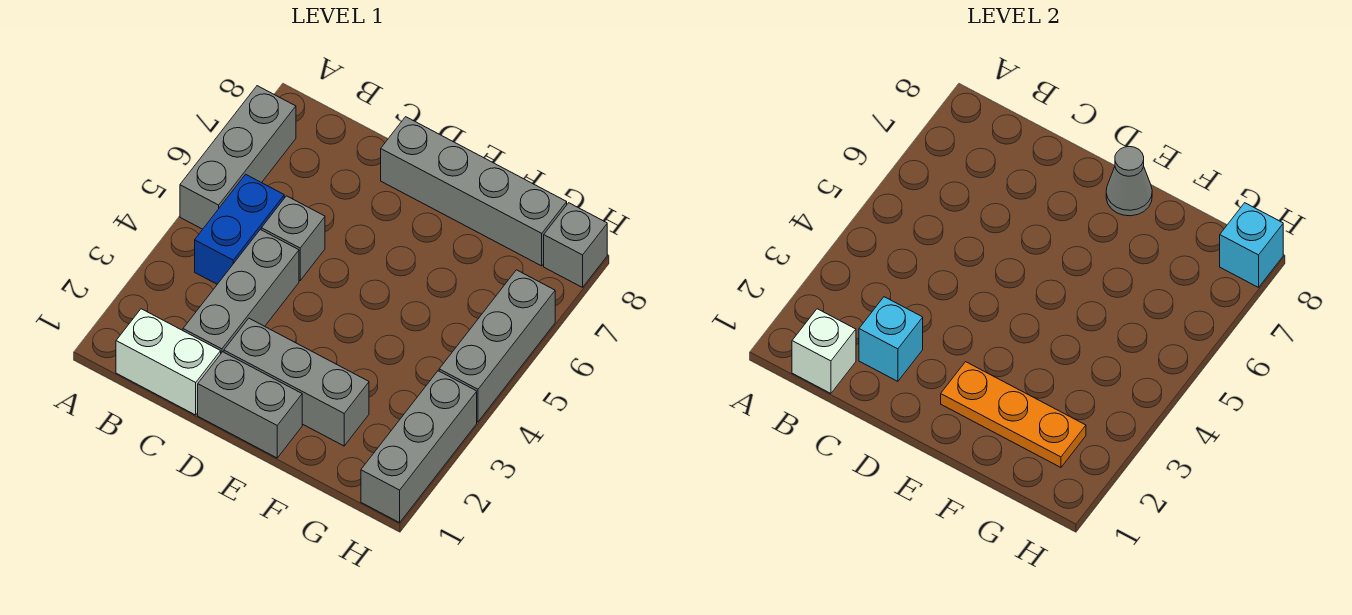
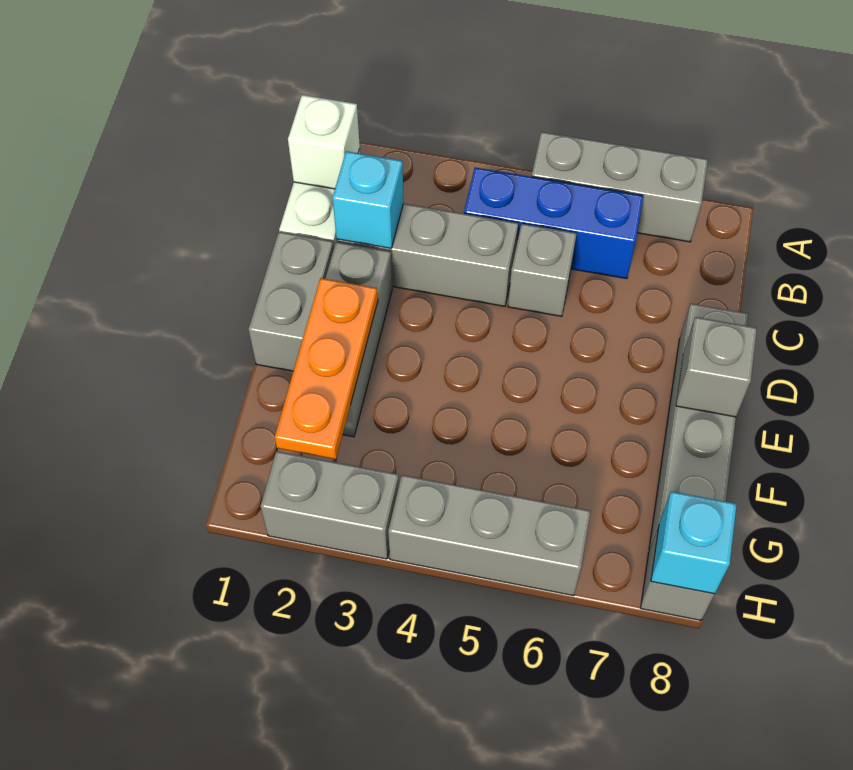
blue brick B4:B5 level 1 -> blue brick B4:B6 level 1
grey cone E8 level 2 -> grey brick E8 level 2
grey brick H1:H3 level 1 -> grey brick H2:H3 level 1

